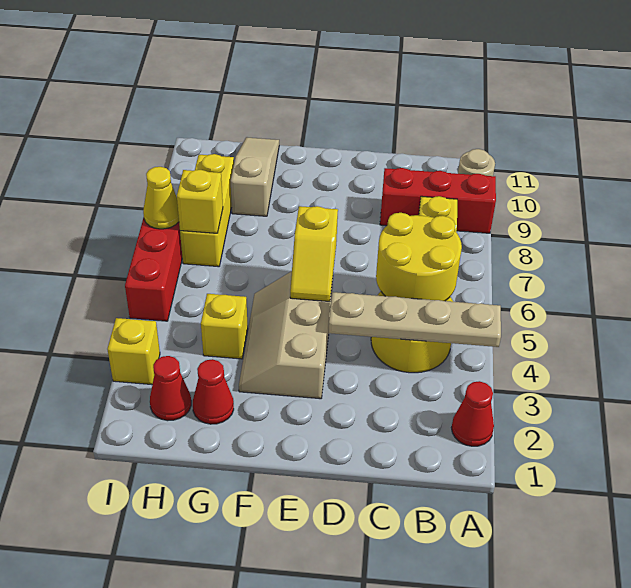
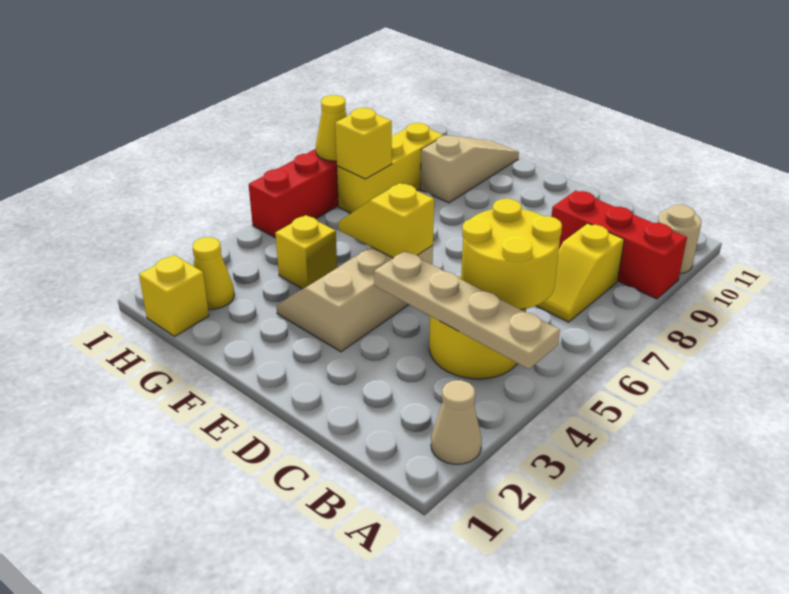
red cone A2 level 1 -> tan cone A2 level 1
yellow slope E5:E6 level 2 top 6 -> yellow slope E5:F5 level 2 top E
red cone G2 level 1 -> none
red cone H2 level 1 -> yellow cone H2 level 1
yellow brick I3 level 1 -> yellow brick H1 level 1

